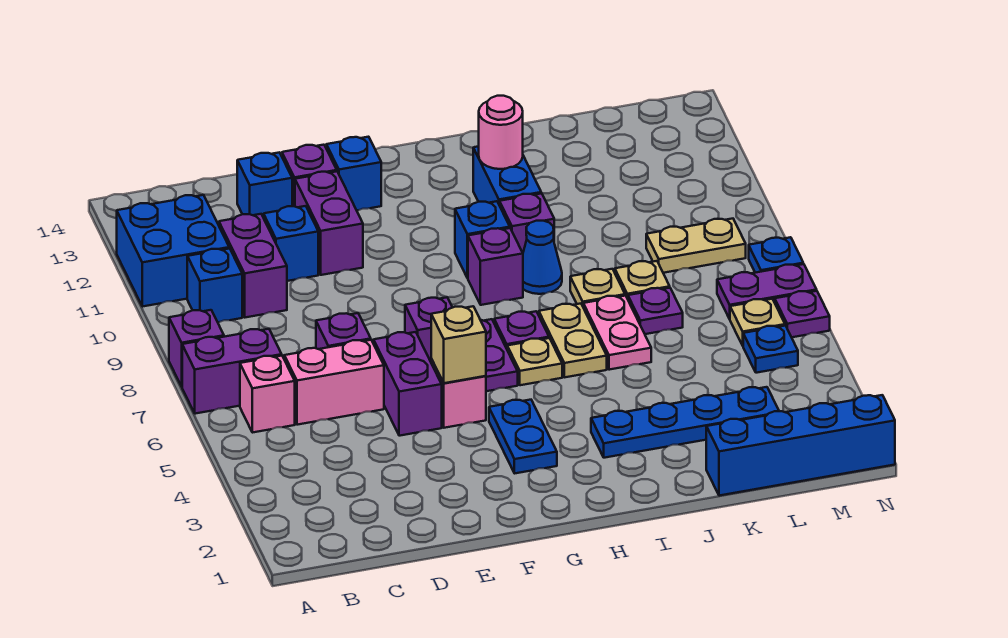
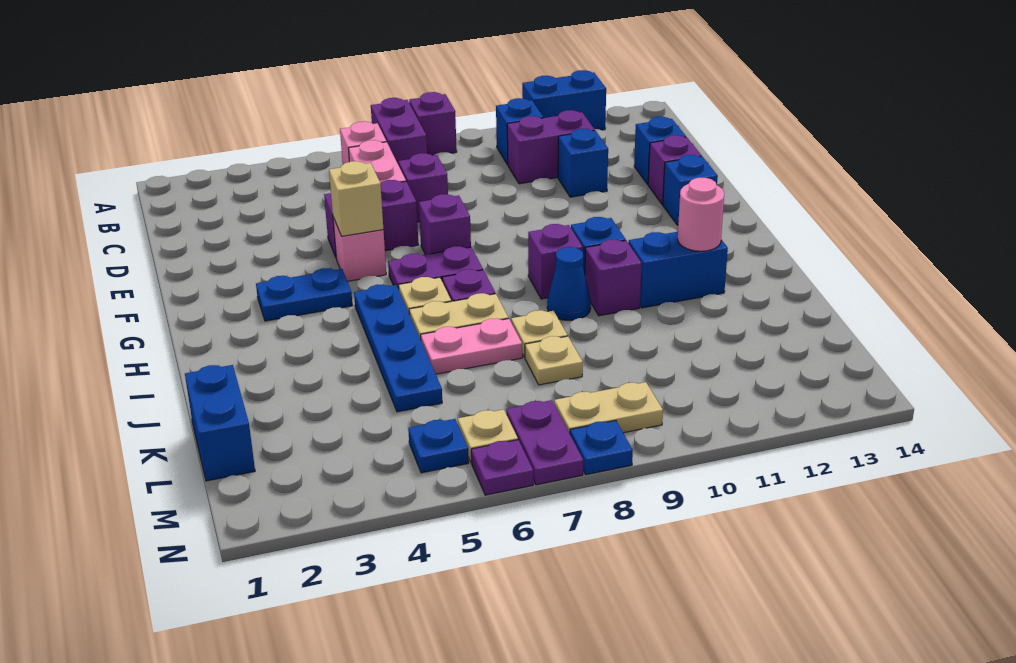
blue brick A11:B12 level 1 -> blue brick A11:A12 level 1
purple brick E11:E12 level 1 -> none
blue plate I3:L3 level 1 -> blue plate H5:K5 level 1
blue brick K1:N1 level 1 -> blue brick K1:L1 level 1
purple plate K7 level 1 -> none
tan plate L9:M9 level 1 -> tan plate M8:M9 level 1

